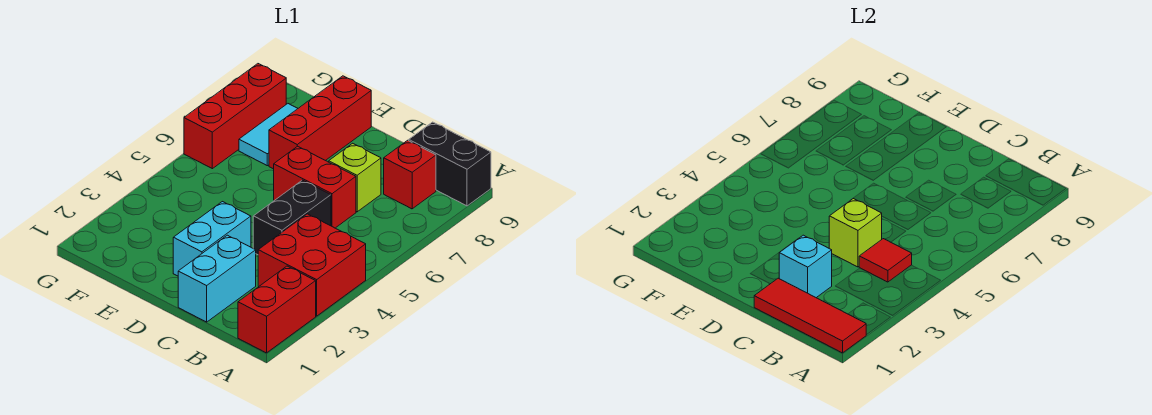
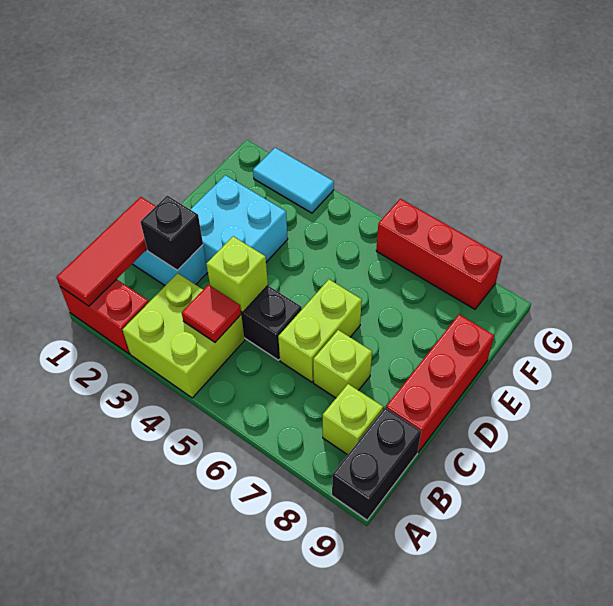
red brick A3:B4 level 1 -> lime brick A3:B4 level 1
red brick B8 level 1 -> lime brick B8 level 1
cyan brick C2 level 2 -> black brick C2 level 2
red brick C6:D6 level 1 -> lime brick C6:D6 level 1
cyan brick D2:D3 level 1 -> cyan brick D2:E3 level 1
red brick E7:E9 level 1 -> red brick C9:E9 level 1
cyan tile F7:F8 level 1 -> cyan tile G2:G3 level 1

